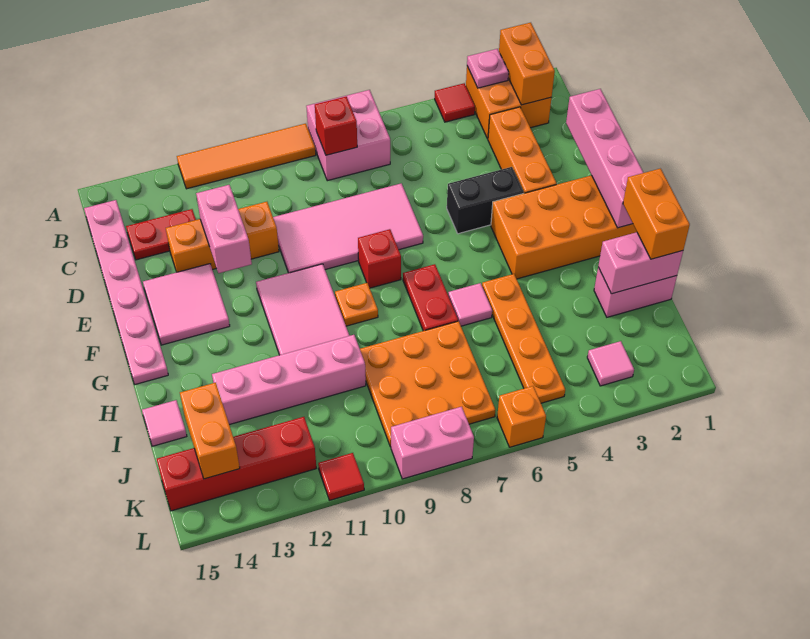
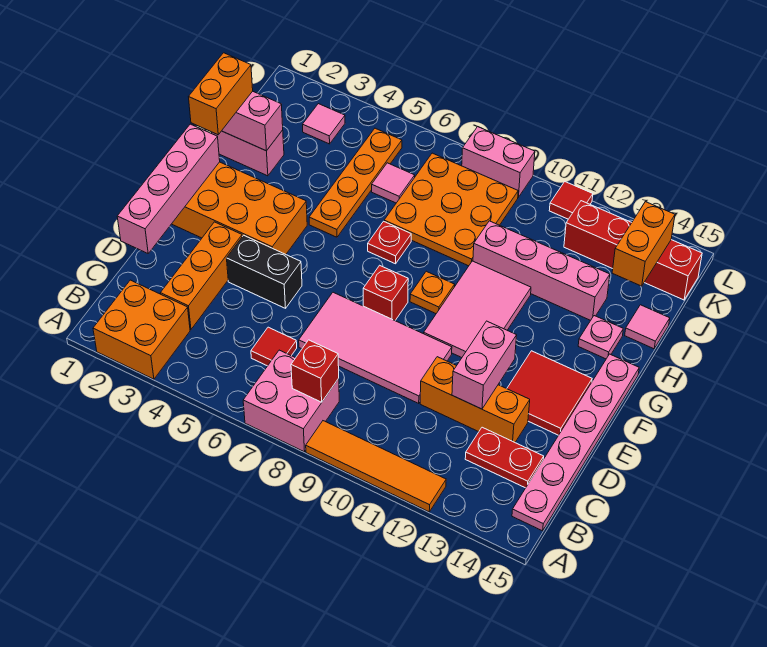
orange brick A2:B2 level 2 -> none
pink plate A3 level 2 -> pink plate H14 level 1
red tile A4 level 1 -> red tile C6 level 1
pink tile E13:F14 level 1 -> red tile E13:F14 level 1
red plate G7:H7 level 1 -> red plate H7 level 1
pink tile H6 level 1 -> pink tile J6 level 1
orange brick L6 level 1 -> none

